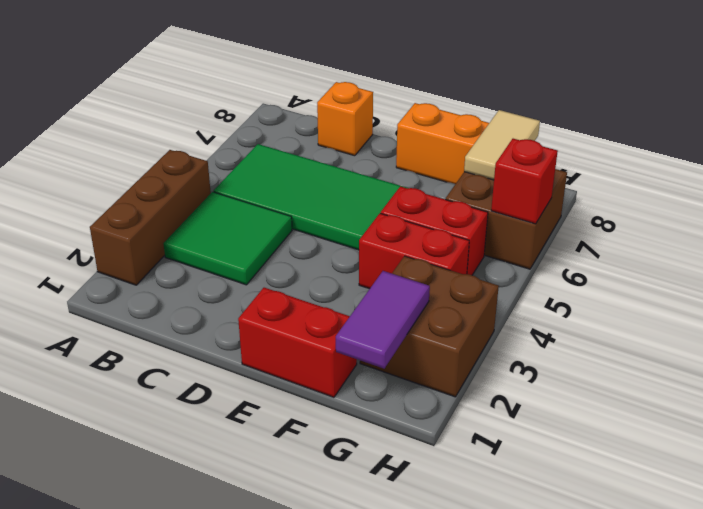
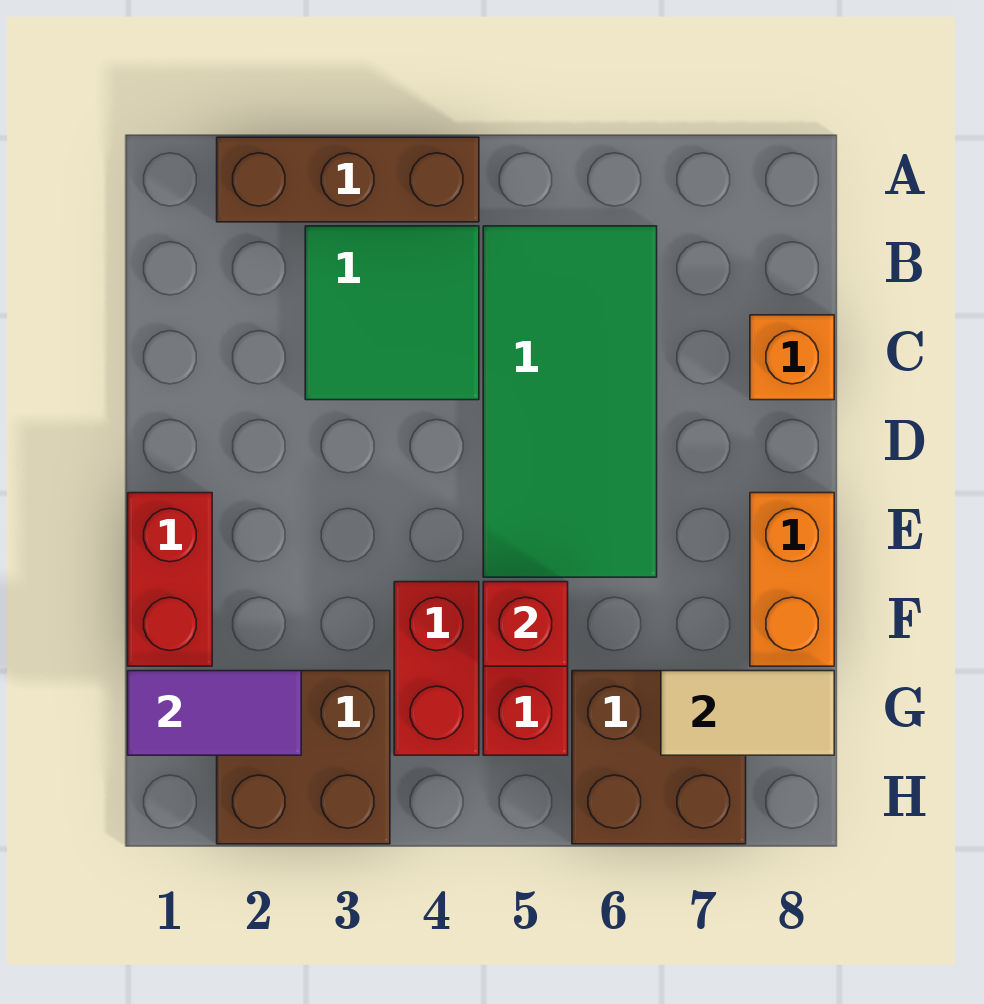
red brick H6 level 2 -> red brick F5 level 2

